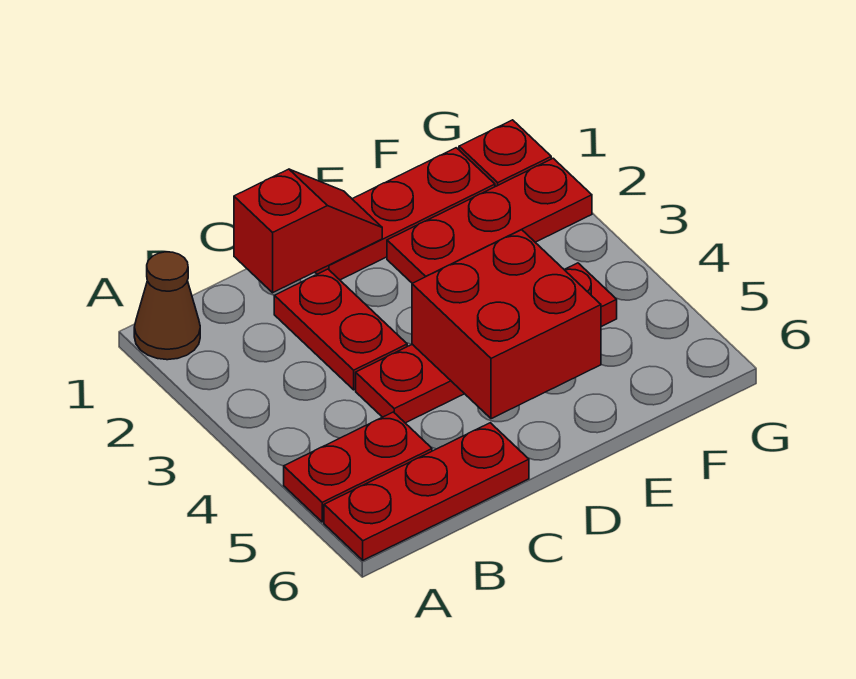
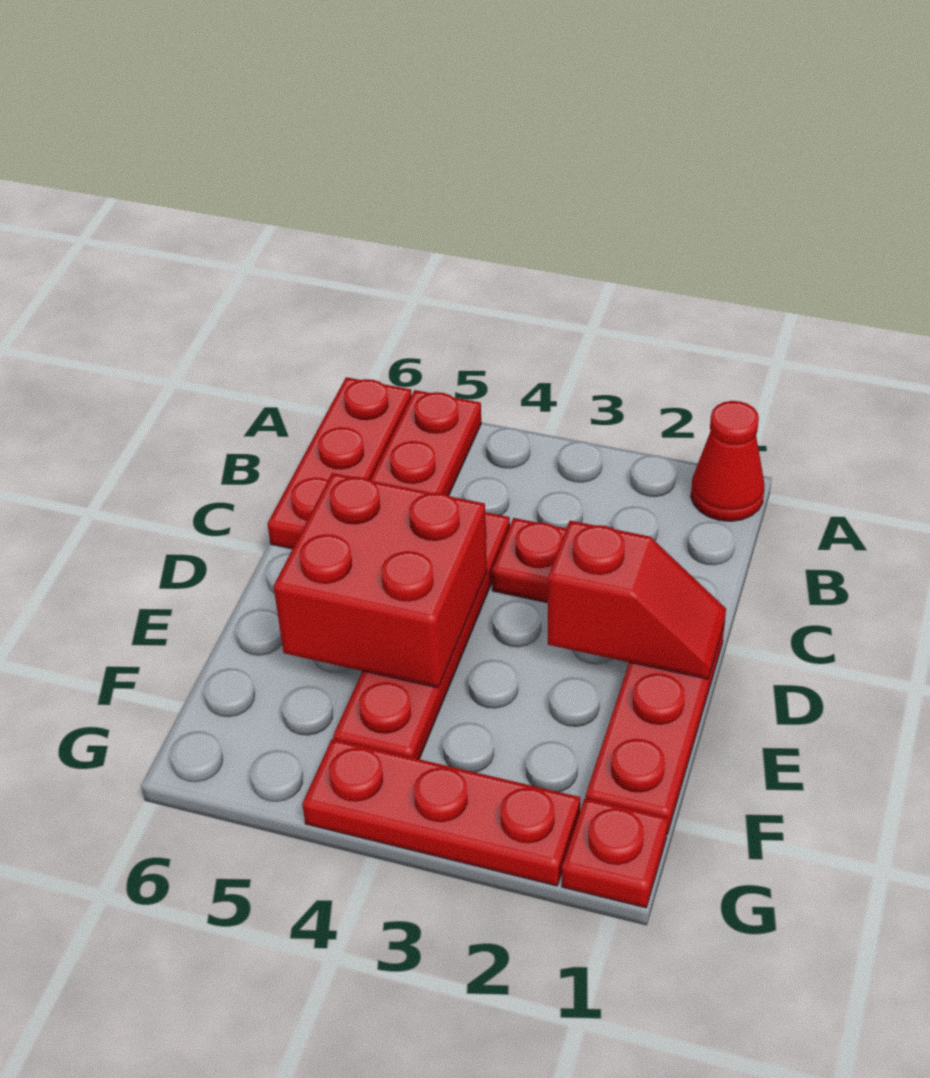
brown cone A1 level 1 -> red cone A1 level 1
red slope C1:D1 level 2 top C -> red slope D1:D2 level 2 top 2
red plate E2:G2 level 1 -> red plate G2:G4 level 1

